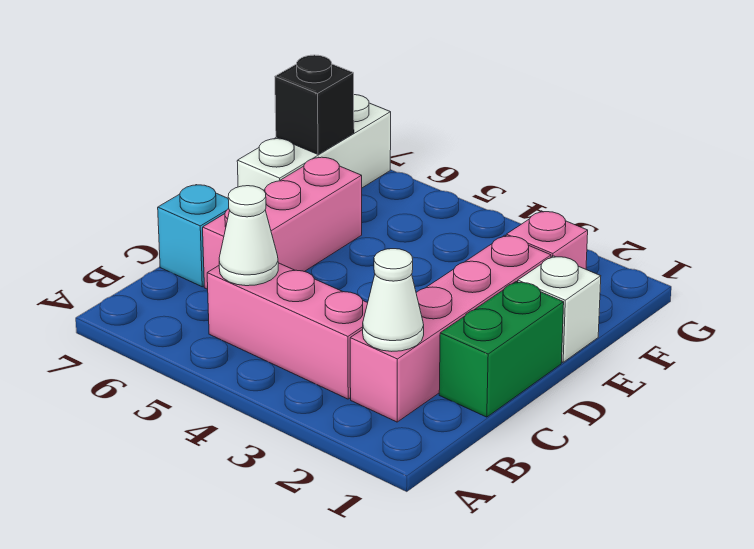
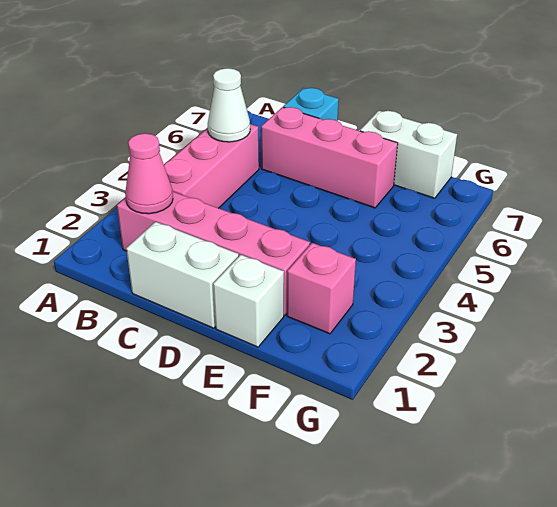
white cone B2 level 2 -> pink cone B2 level 2
green brick C1:D1 level 1 -> white brick C1:D1 level 1
white brick E7:G7 level 1 -> white brick E7:F7 level 1
black brick F7 level 2 -> none

